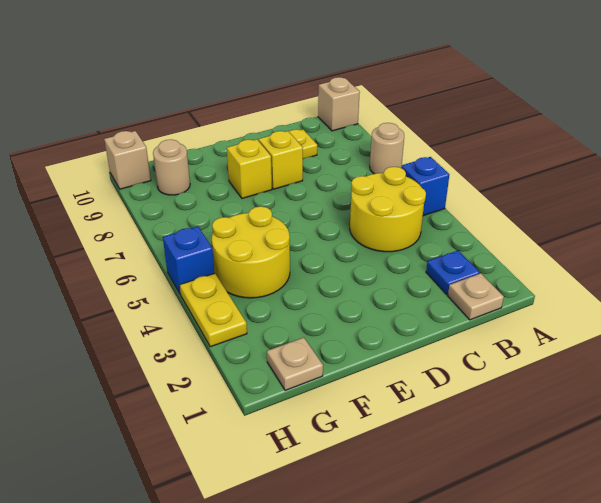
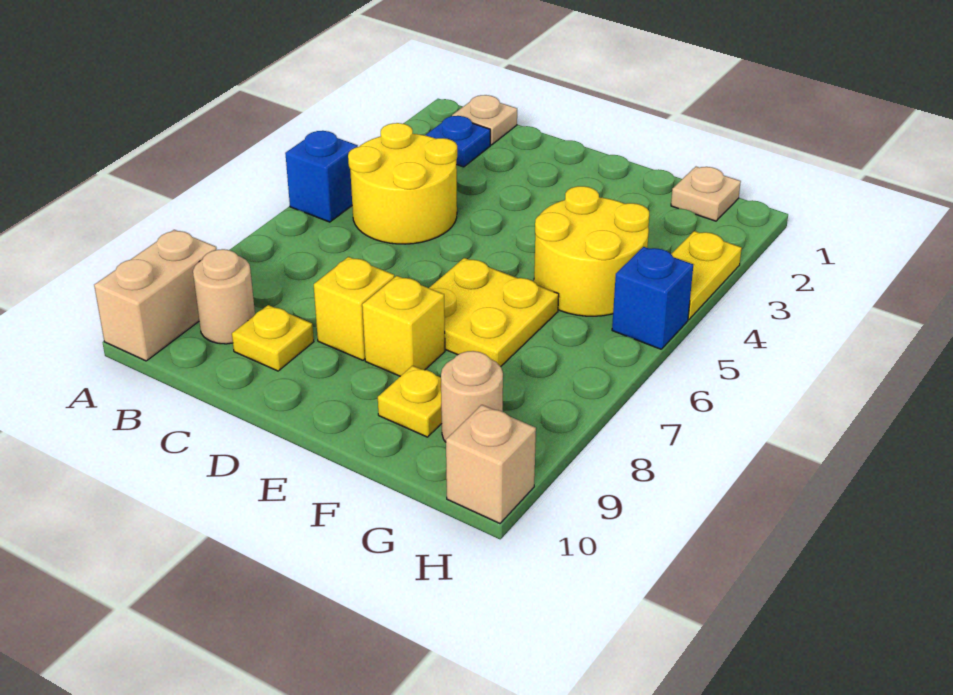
tan round brick A7 level 1 -> tan round brick B9 level 1
tan brick A10 level 1 -> tan brick A9:A10 level 1
none -> yellow plate E6:F7 level 1
none -> yellow plate F9 level 1

